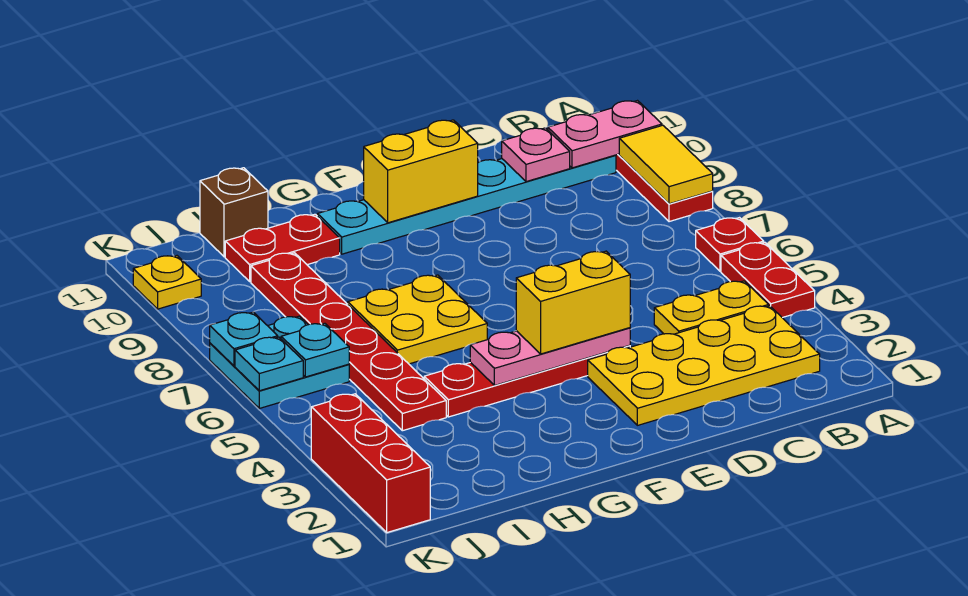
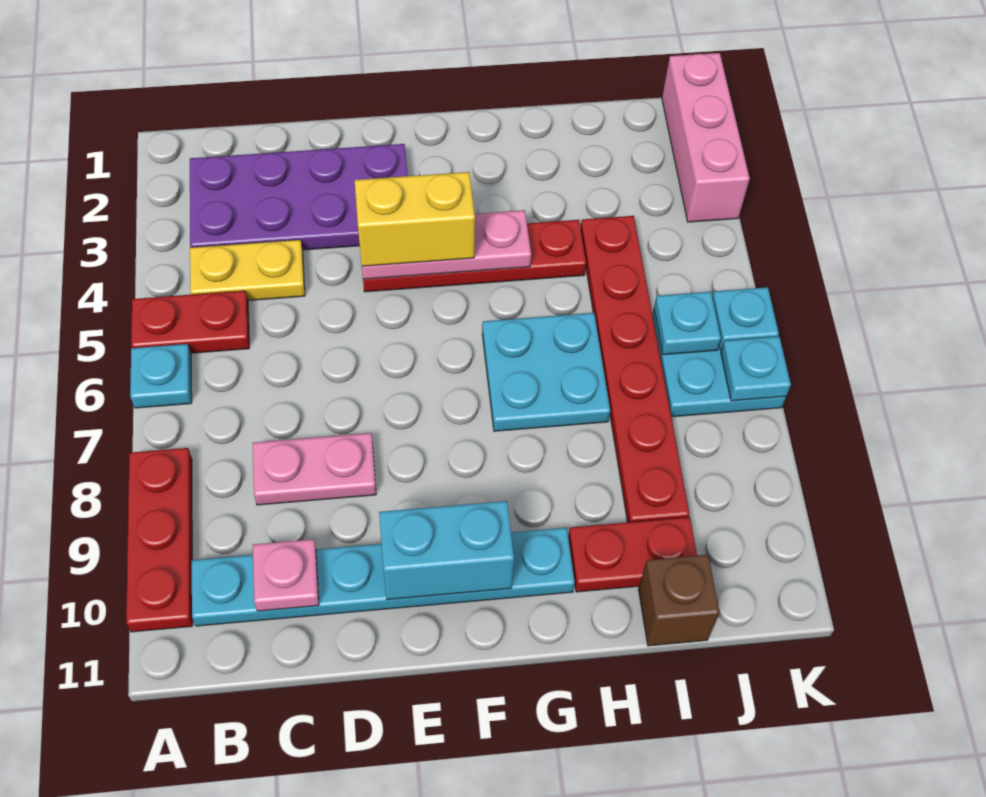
red plate A4:A5 level 1 -> red plate A5:B5 level 1
red plate A6 level 1 -> cyan plate A6 level 1
yellow tile A8:A9 level 2 -> none
pink plate A10:B10 level 2 -> pink plate C8:D8 level 1
yellow plate B2:E3 level 1 -> purple plate B2:E3 level 1
yellow brick E10:F10 level 2 -> cyan brick E10:F10 level 2
yellow plate G6:H7 level 1 -> cyan plate G6:H7 level 1
red brick K1:K3 level 1 -> pink brick K1:K3 level 1
yellow plate K10 level 1 -> none

